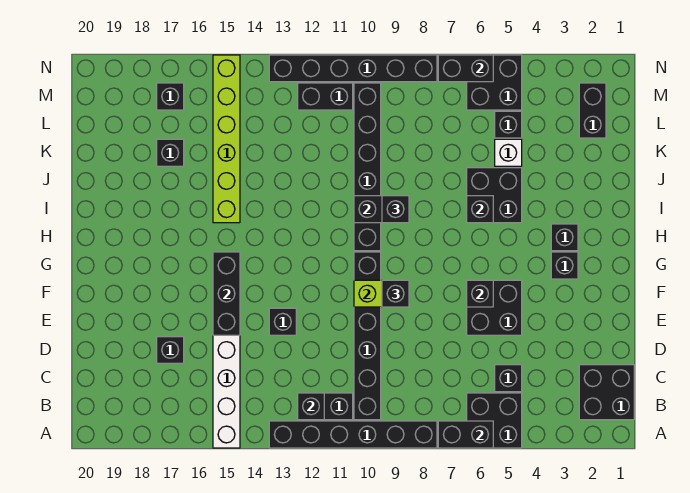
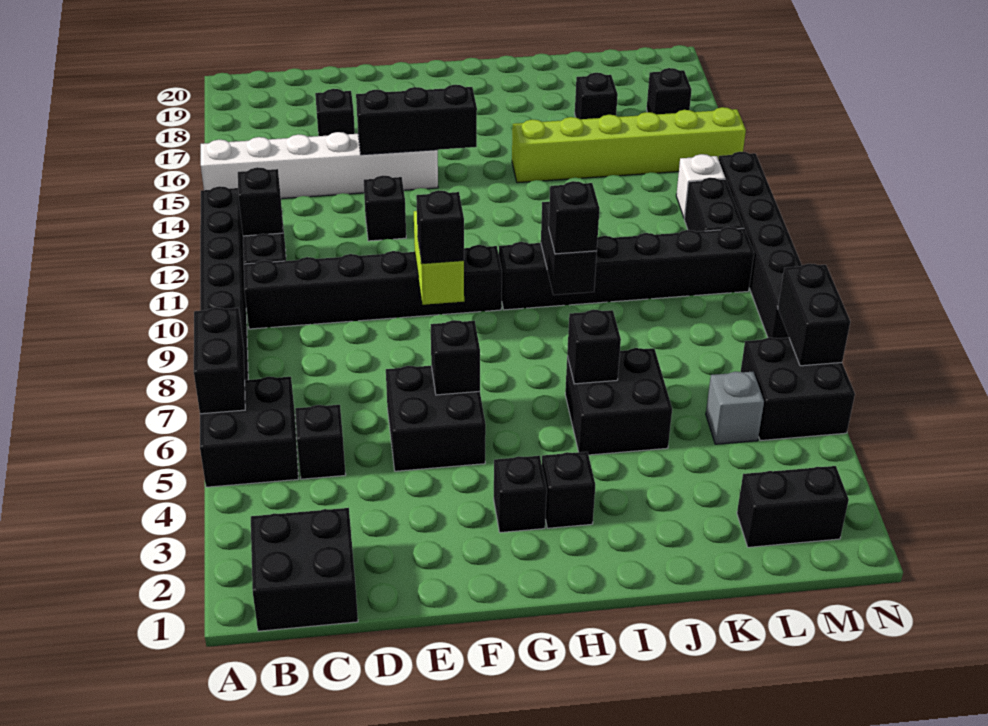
white brick K5 level 1 -> white brick M13 level 1
black brick L5 level 1 -> grey brick L5 level 1

